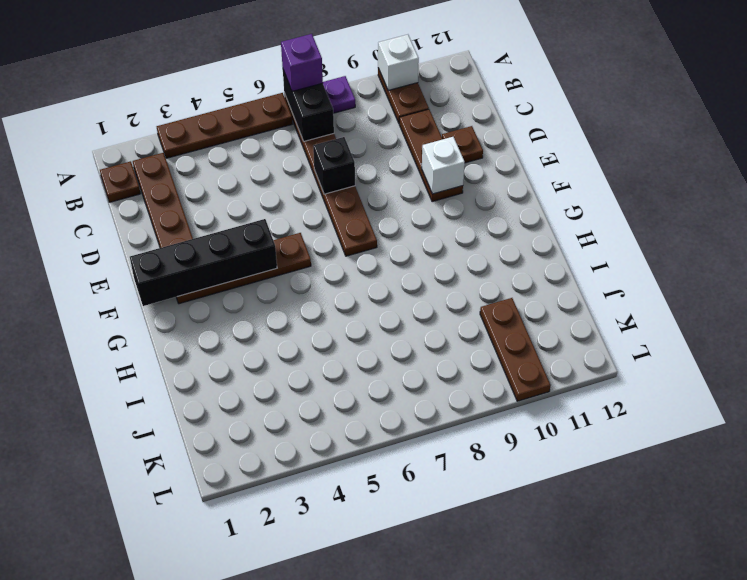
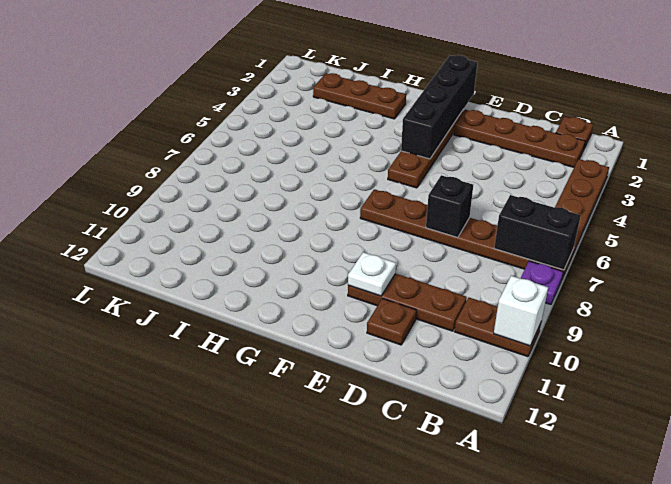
purple brick A7 level 3 -> none
white brick E10 level 2 -> white plate E10 level 2
brown plate J10:L10 level 1 -> brown plate H2:J2 level 1

